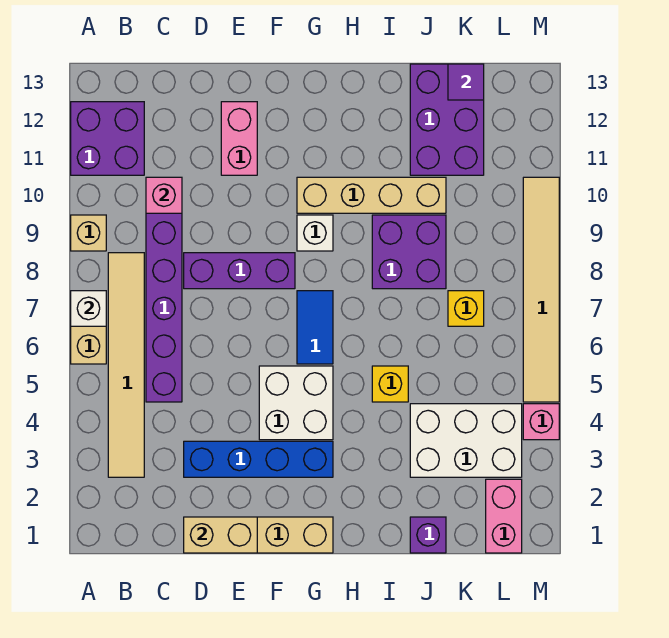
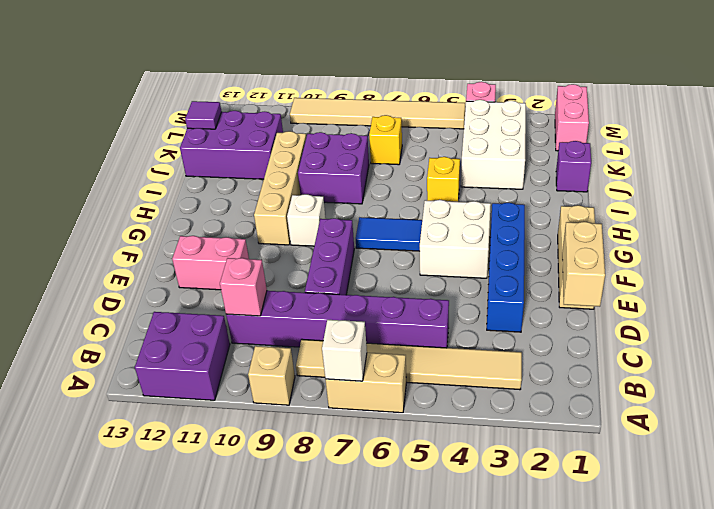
pink brick L1:L2 level 1 -> pink brick L1:M1 level 1

